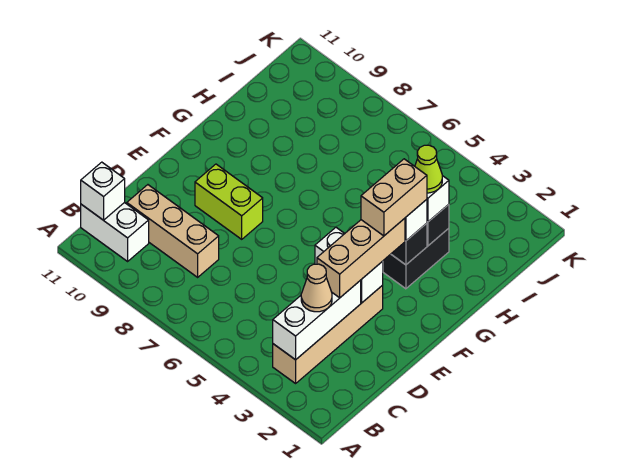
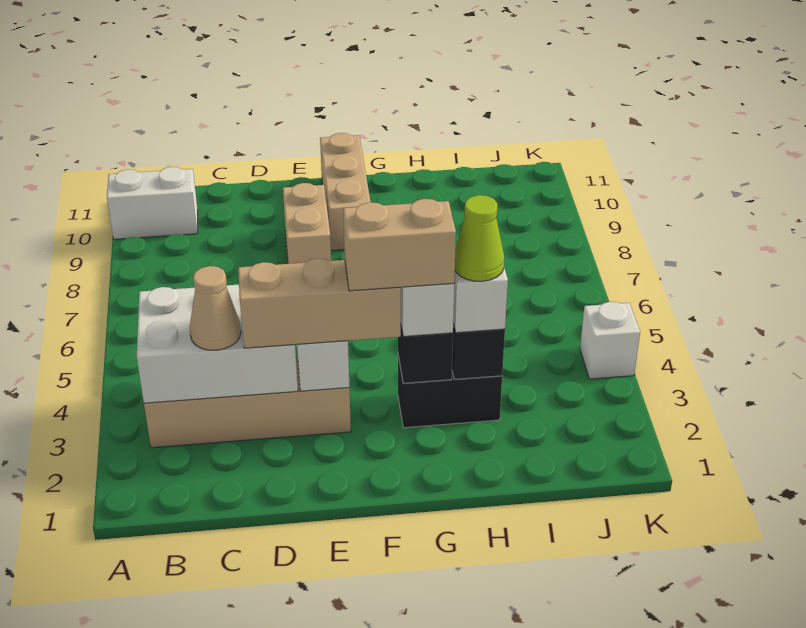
white brick B3:D3 level 2 -> white brick B3:D4 level 2
white brick B10:B11 level 1 -> white brick A10:B10 level 1
white brick B11 level 2 -> white brick K4 level 1
tan brick C8:C10 level 1 -> tan brick F9:F11 level 1
lime brick E8:E9 level 1 -> tan brick E8:E9 level 1

